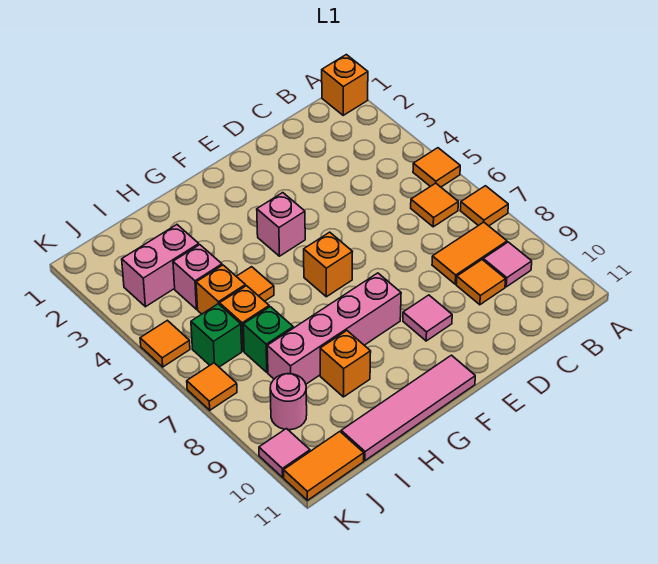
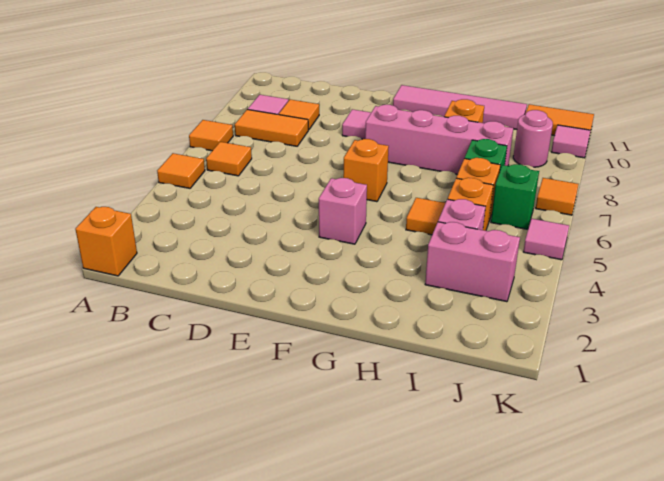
orange tile K5 level 1 -> pink tile K5 level 1

